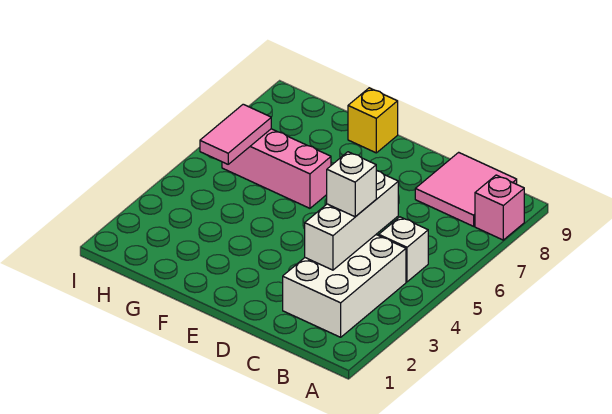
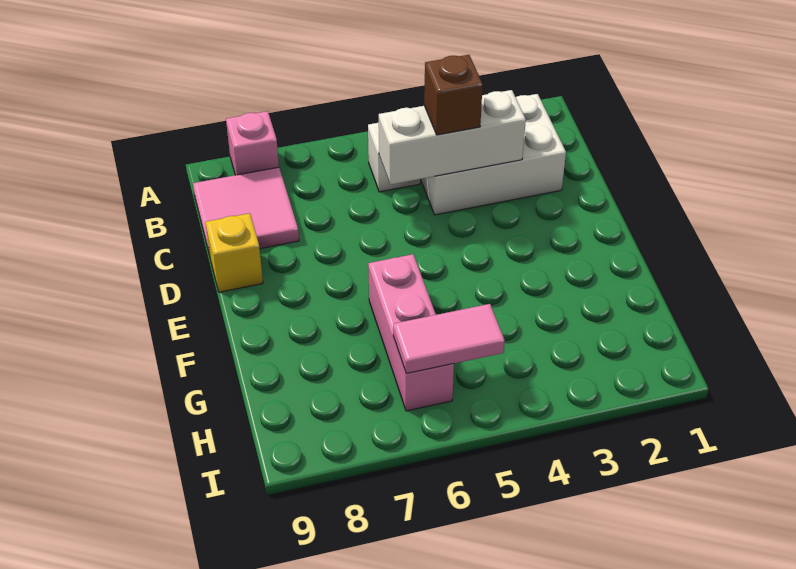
white brick C4 level 3 -> brown brick C4 level 3
yellow brick F9 level 1 -> yellow brick D9 level 1

